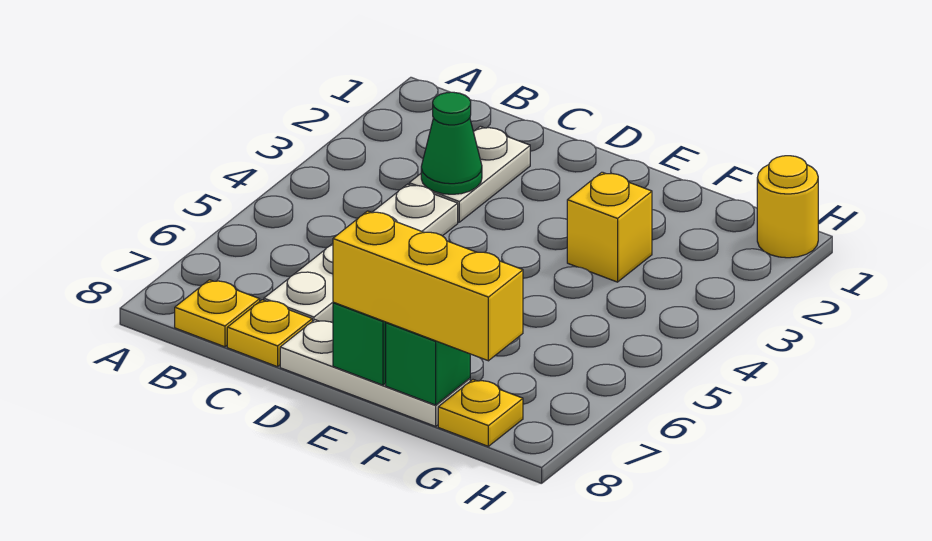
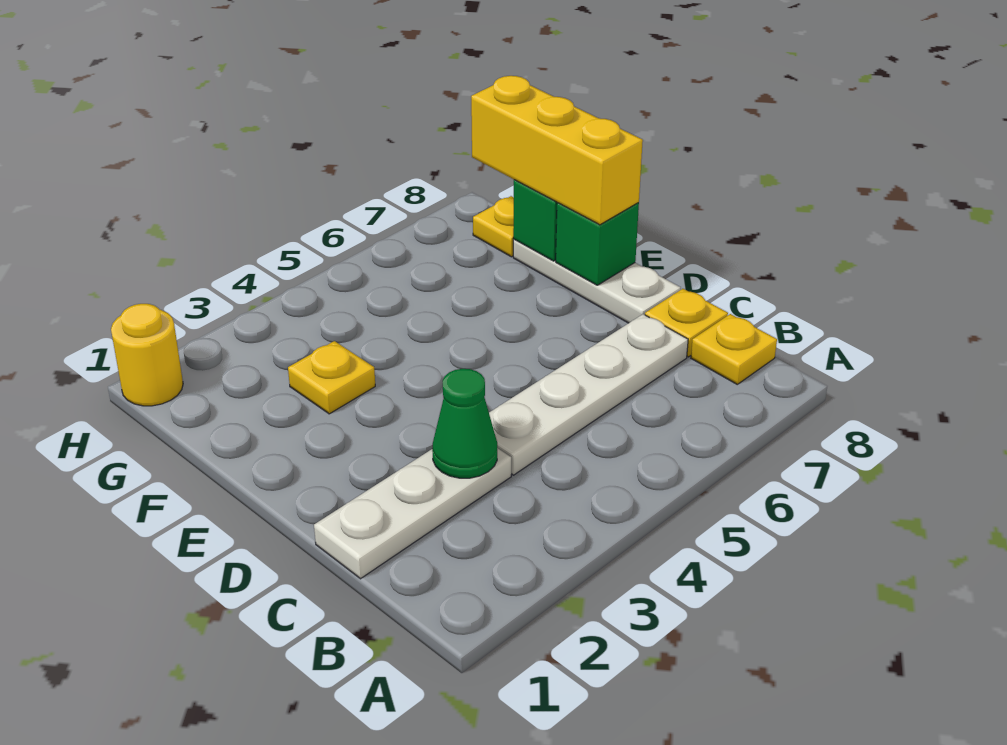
white plate C2:C3 level 1 -> white plate C1:C3 level 1
yellow brick F3 level 1 -> yellow plate F3 level 1

